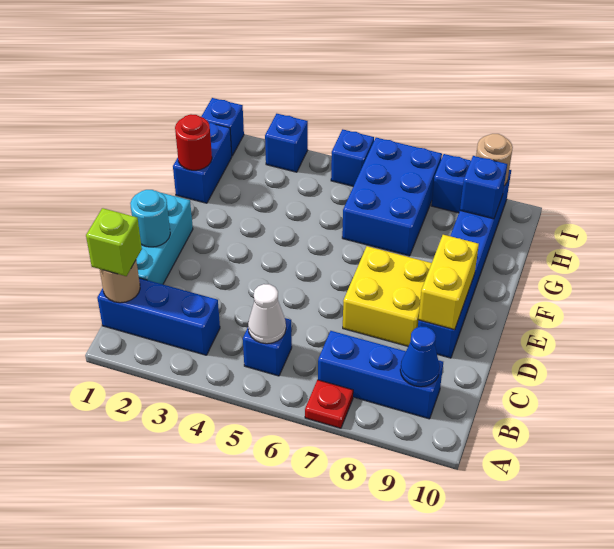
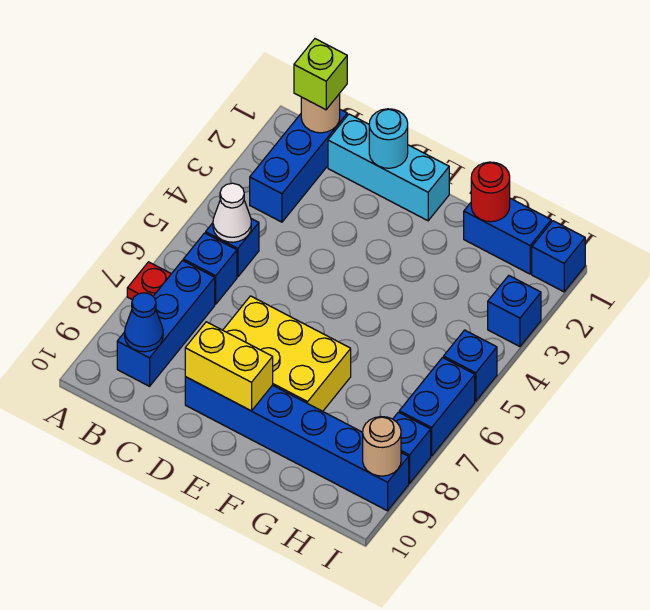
yellow brick D7:E8 level 1 -> yellow brick D7:F8 level 1
blue brick G6:I7 level 1 -> blue brick I6:I7 level 1
blue brick H9 level 2 -> blue brick B6 level 1

